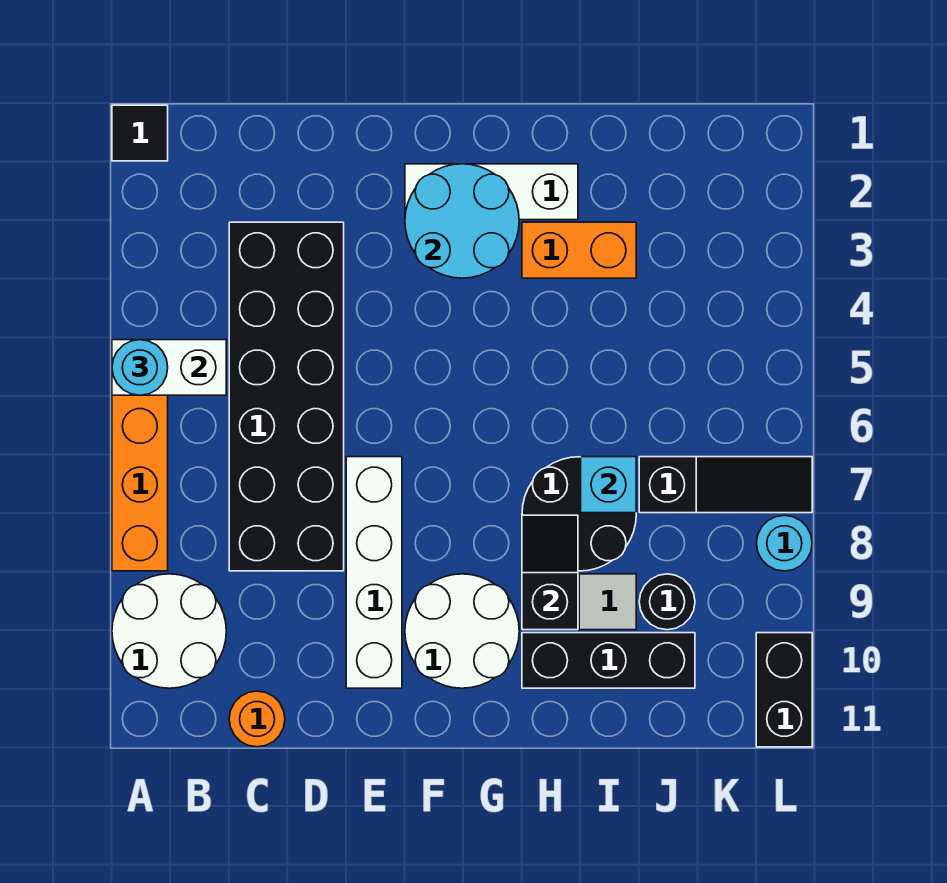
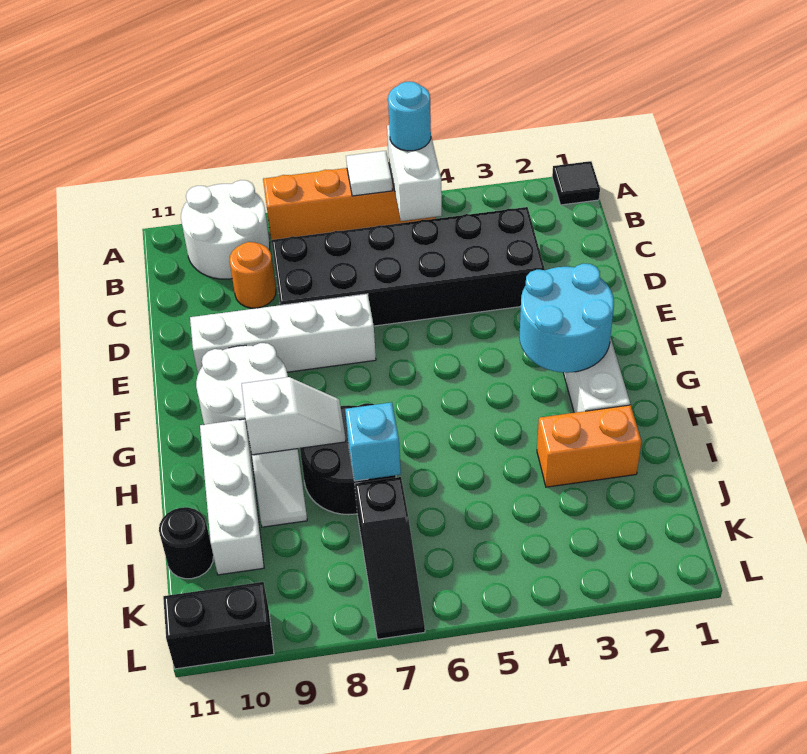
none -> white tile A6 level 2
orange round brick C11 level 1 -> orange round brick C9 level 1
orange brick H3:I3 level 1 -> orange brick I2:I3 level 1
black slope H8:H9 level 2 top 9 -> white slope H8:H9 level 2 top 9
black brick H10:J10 level 1 -> white brick H10:J10 level 1
black round brick J9 level 1 -> black round brick J11 level 1
cyan round brick L8 level 1 -> none

